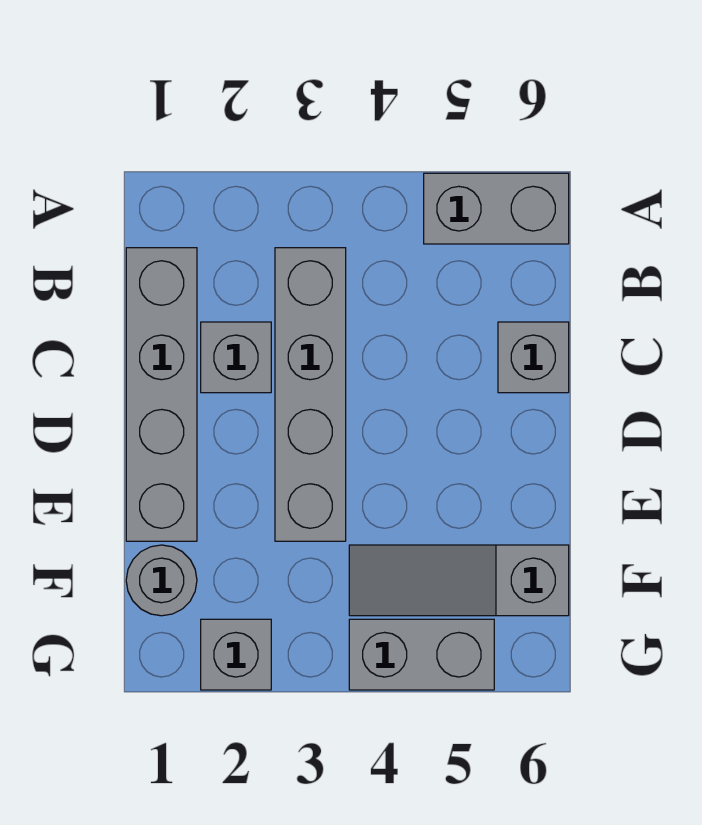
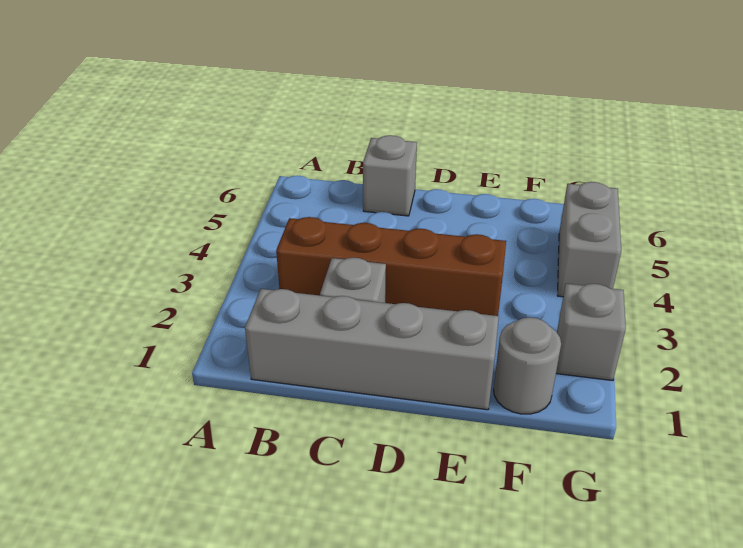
grey brick A5:A6 level 1 -> none
grey brick B3:E3 level 1 -> brown brick B3:E3 level 1
grey slope F4:F6 level 1 top 6 -> none

